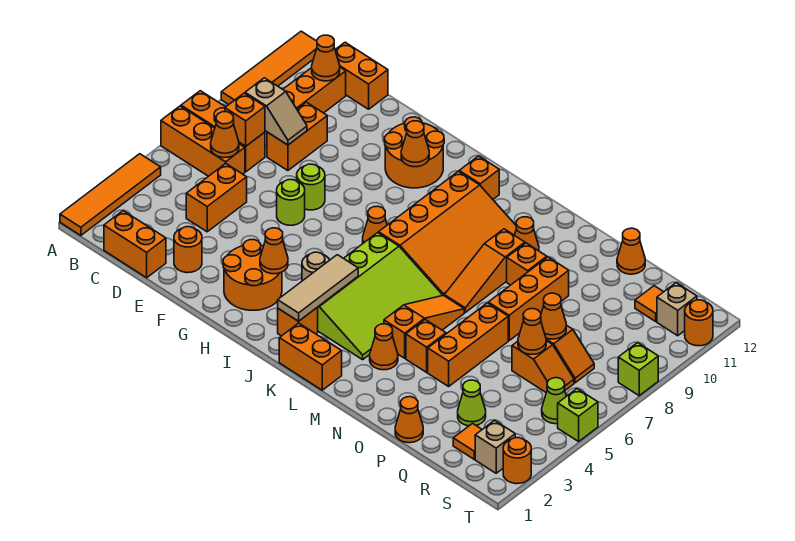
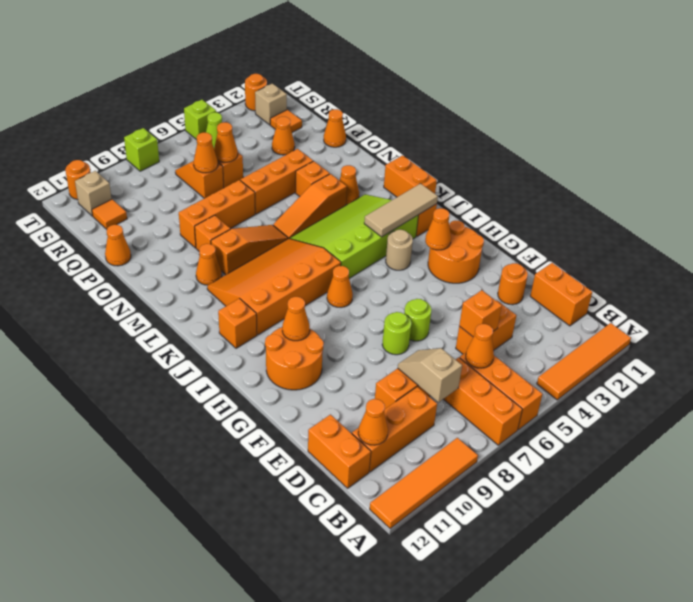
orange brick C7 level 2 -> orange brick D5 level 2
lime cone Q3 level 1 -> orange cone Q3 level 1

